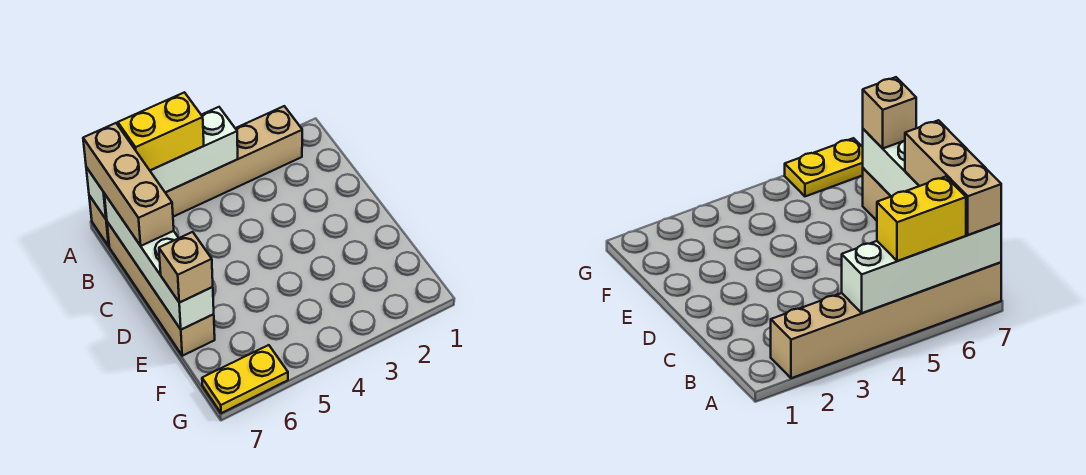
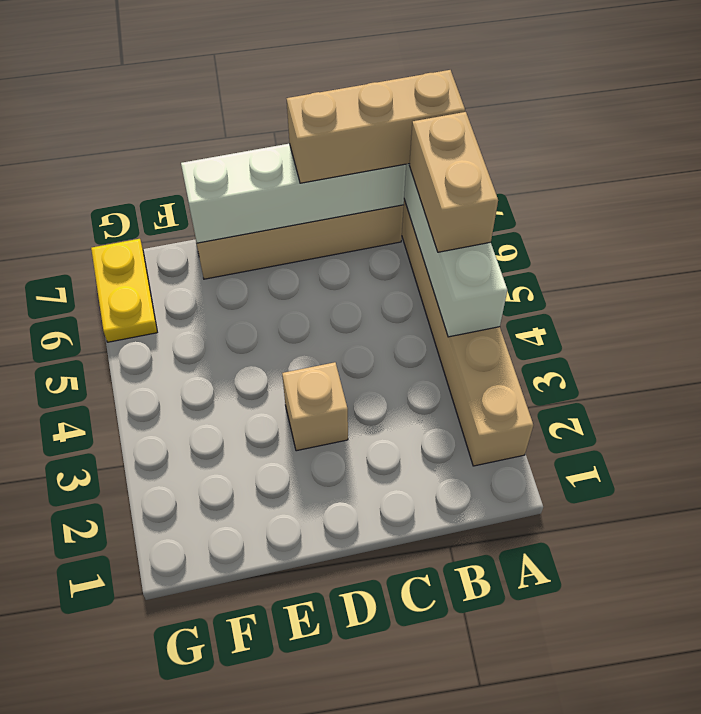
yellow brick A5:A6 level 3 -> tan brick A5:A6 level 3
tan brick E7 level 3 -> tan brick D3 level 1

